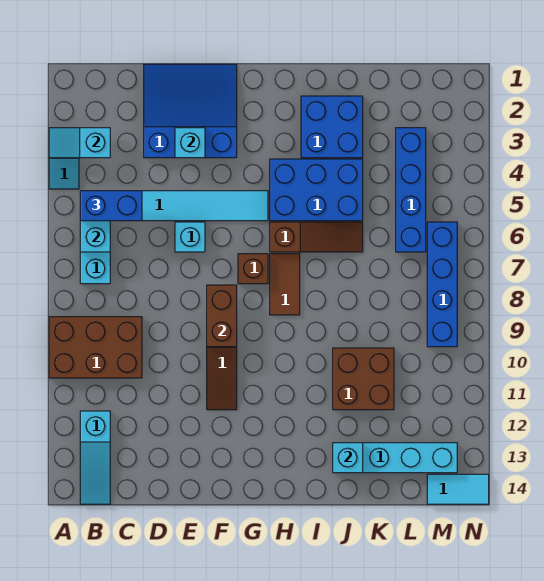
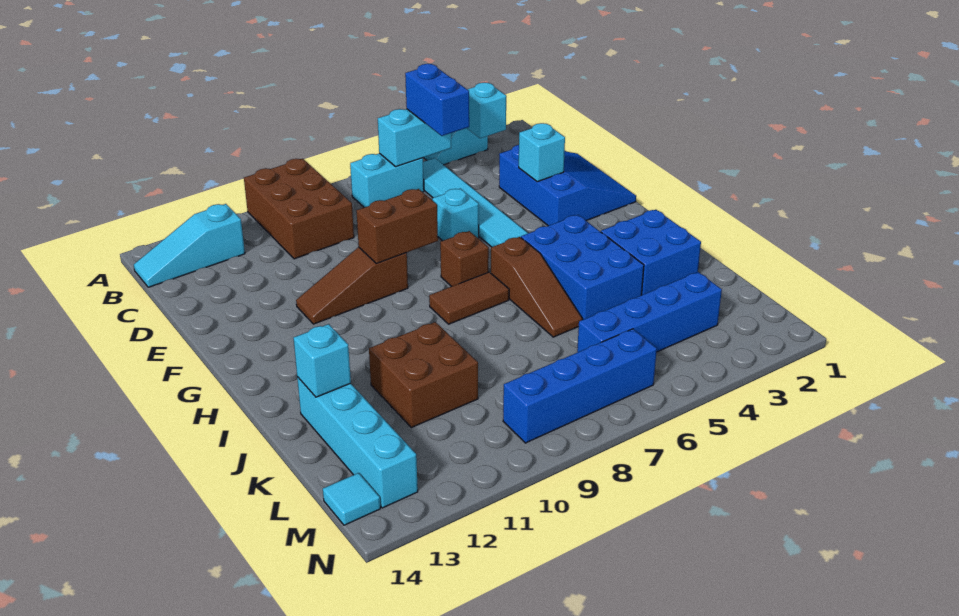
cyan tile M14:N14 level 1 -> cyan tile M14 level 1

